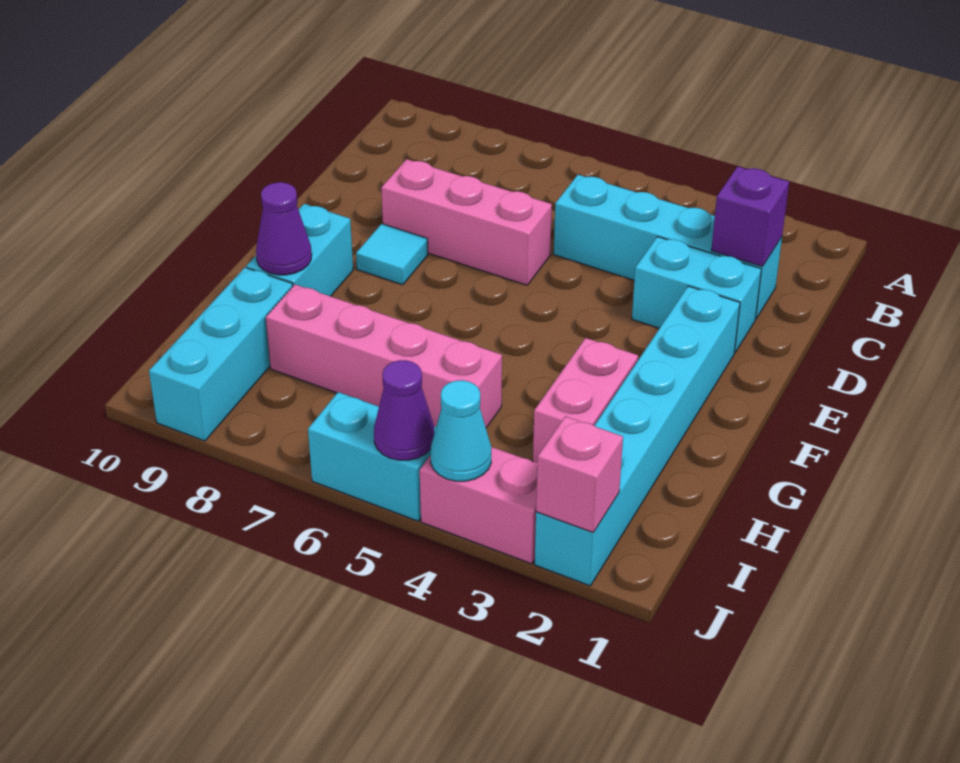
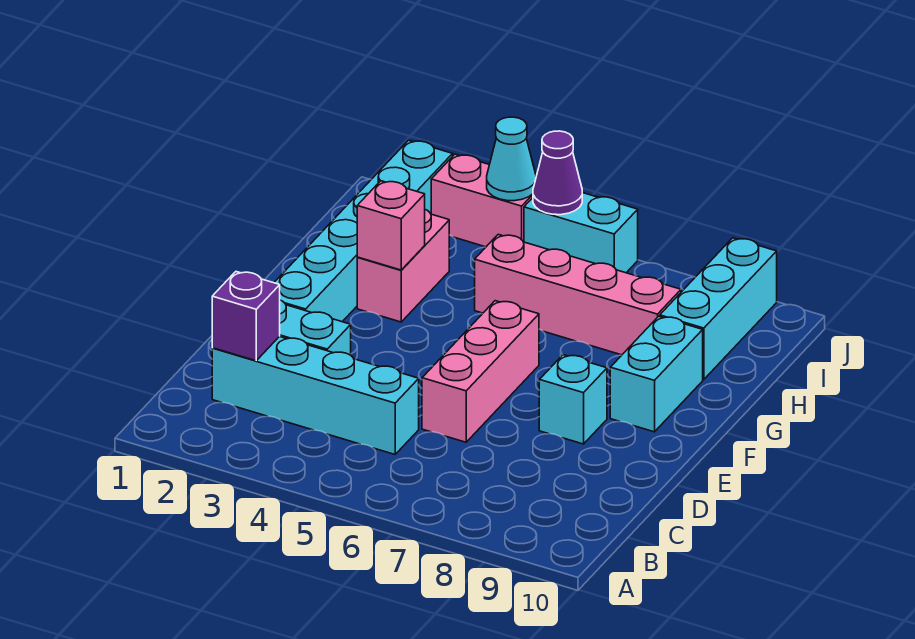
pink brick D6:D8 level 1 -> pink brick D6:F6 level 1
cyan tile E8 level 1 -> cyan brick E8 level 1
purple cone G9 level 2 -> none
pink brick J2 level 2 -> pink brick G3 level 2

